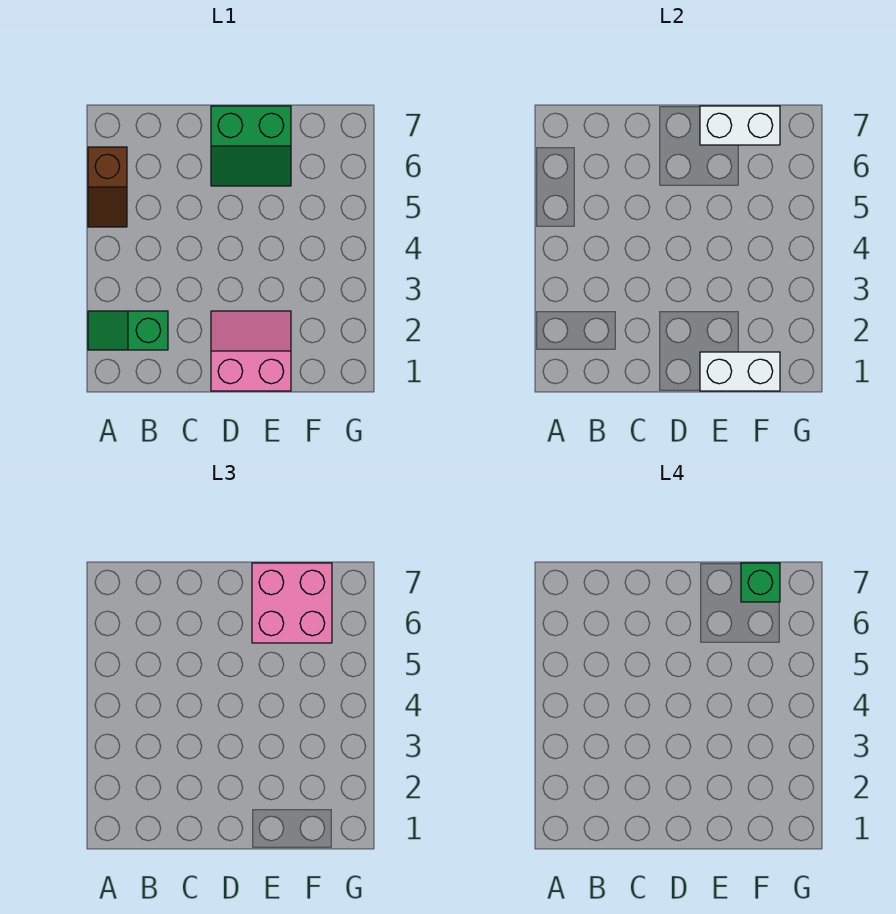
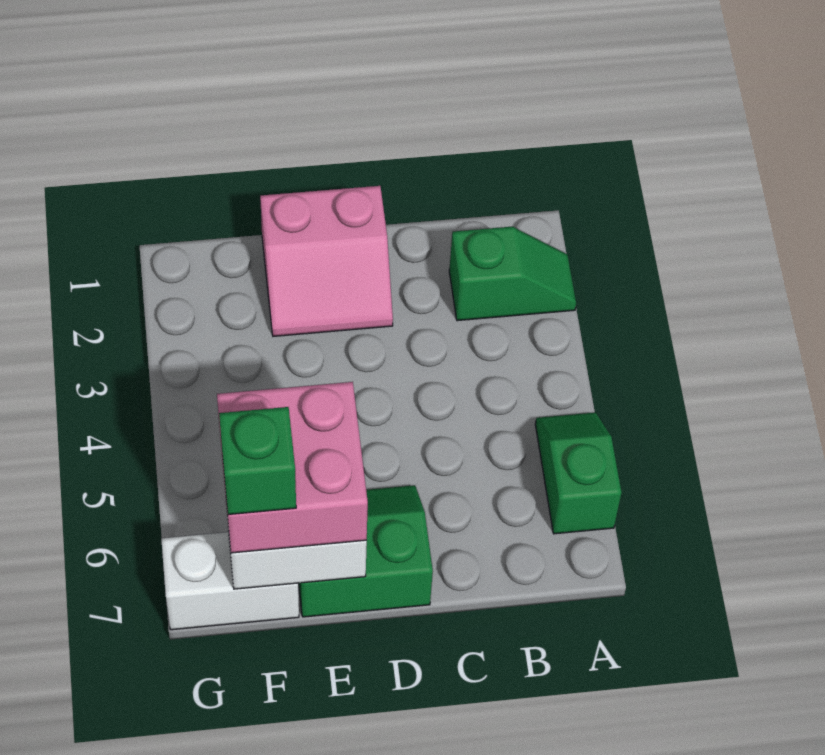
brown slope A5:A6 level 1 top 6 -> green slope A5:A6 level 1 top 6
white brick E1:F1 level 2 -> white brick F7:G7 level 1

